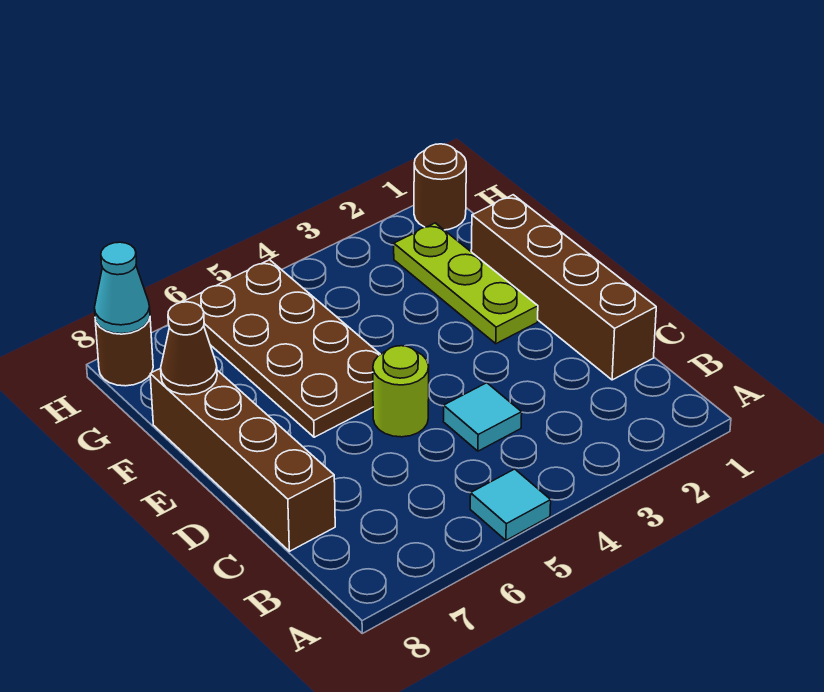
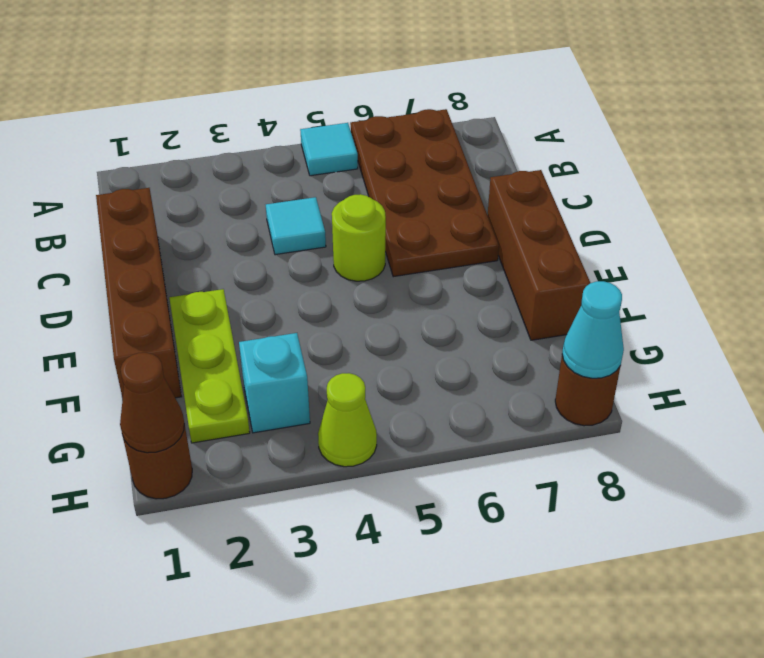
brown brick C8:F8 level 1 -> brown brick D8:F8 level 1
brown plate E5:H6 level 1 -> brown plate A6:D7 level 1
brown cone F8 level 2 -> brown cone H1 level 2
none -> cyan brick G3 level 1
none -> lime cone H4 level 1

